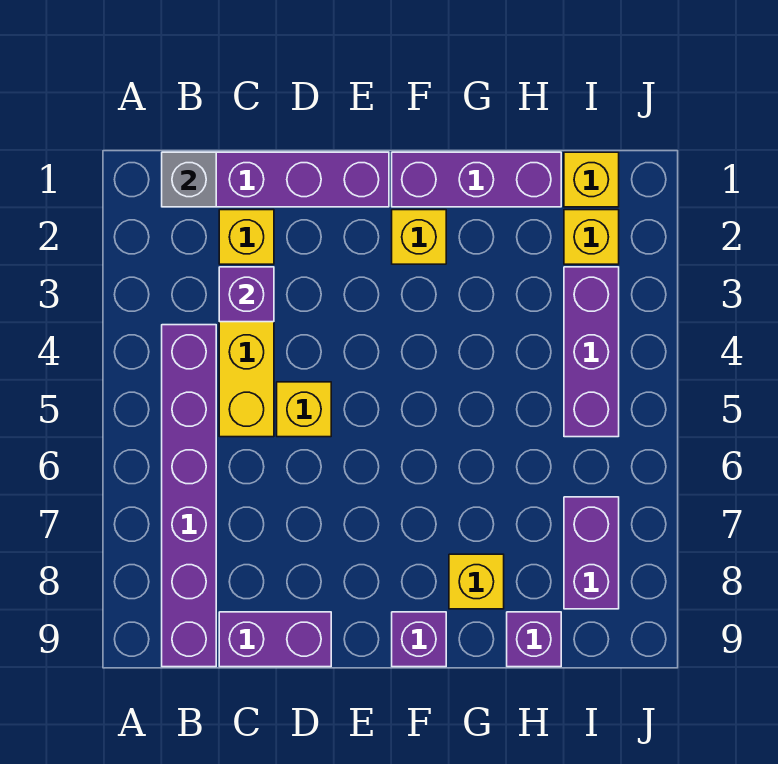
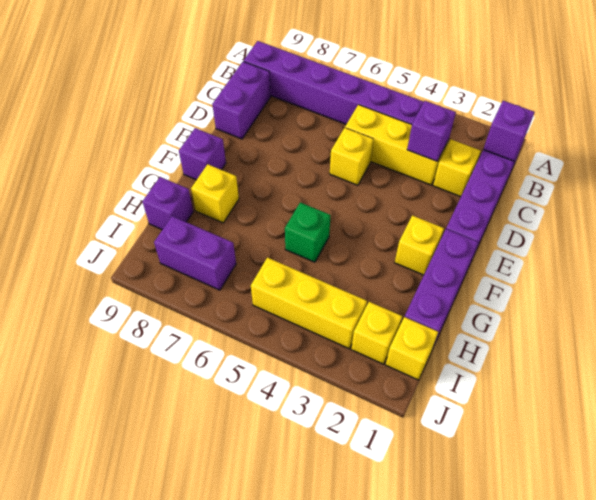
grey brick B1 level 2 -> purple brick B1 level 2
none -> green brick G5 level 1
purple brick I3:I5 level 1 -> yellow brick I3:I5 level 1

